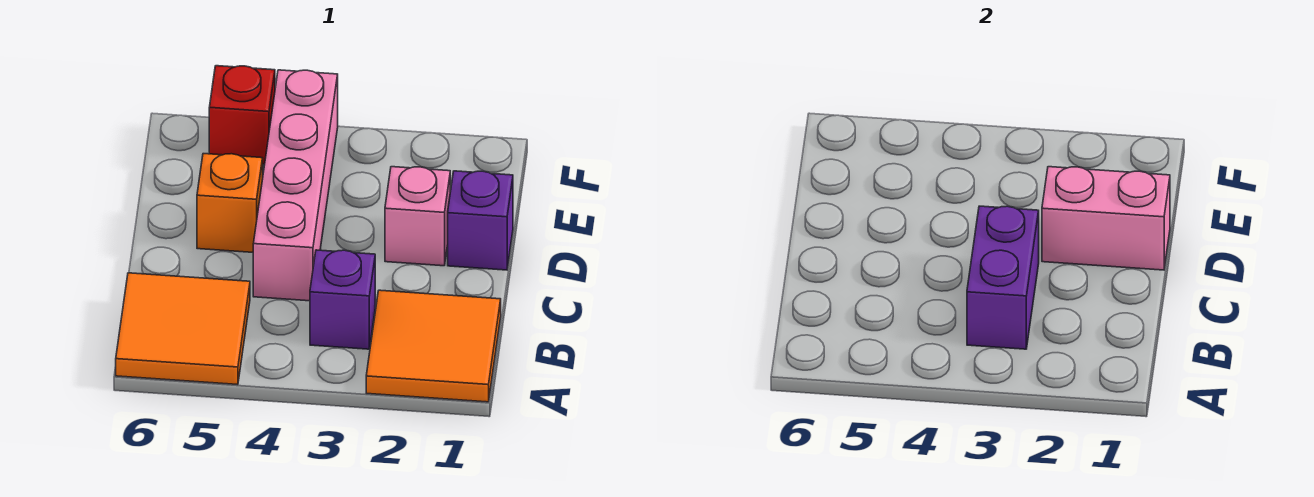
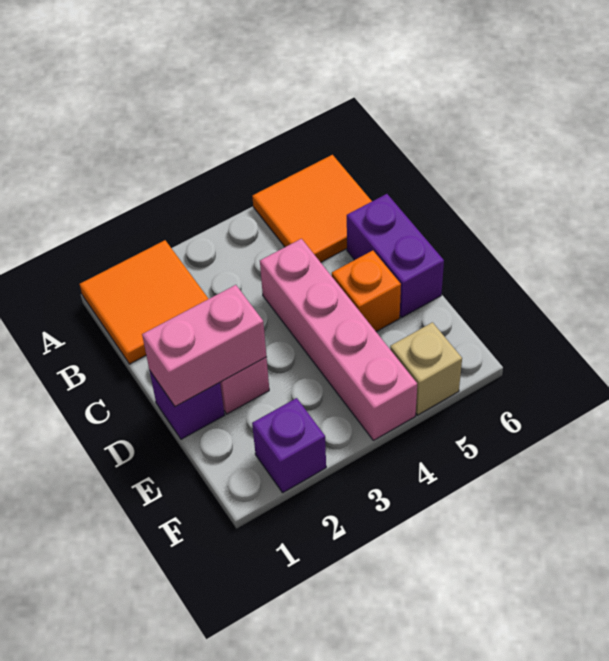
purple brick B3 level 1 -> purple brick F2 level 1
purple brick B3:C3 level 2 -> purple brick C6:D6 level 1
red brick F5 level 1 -> tan brick F5 level 1

